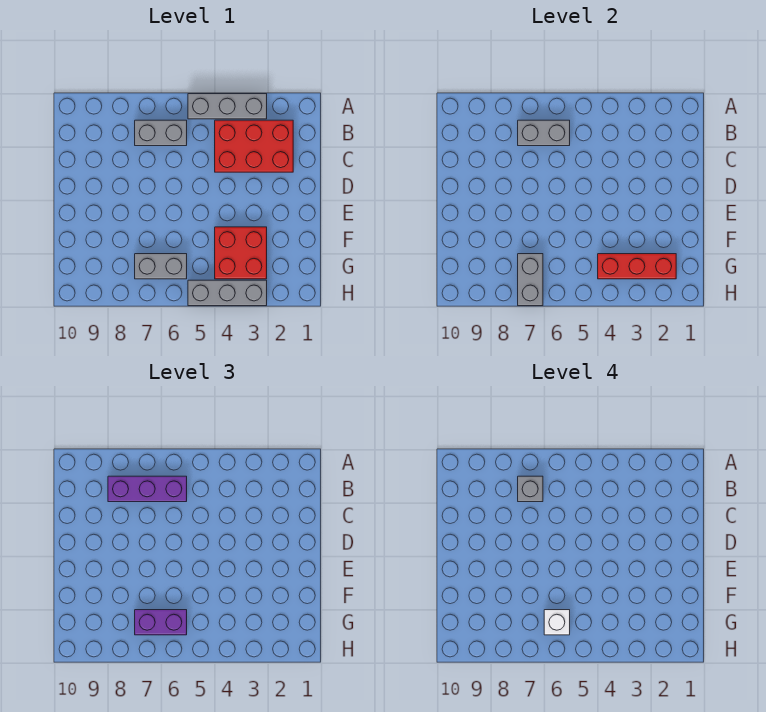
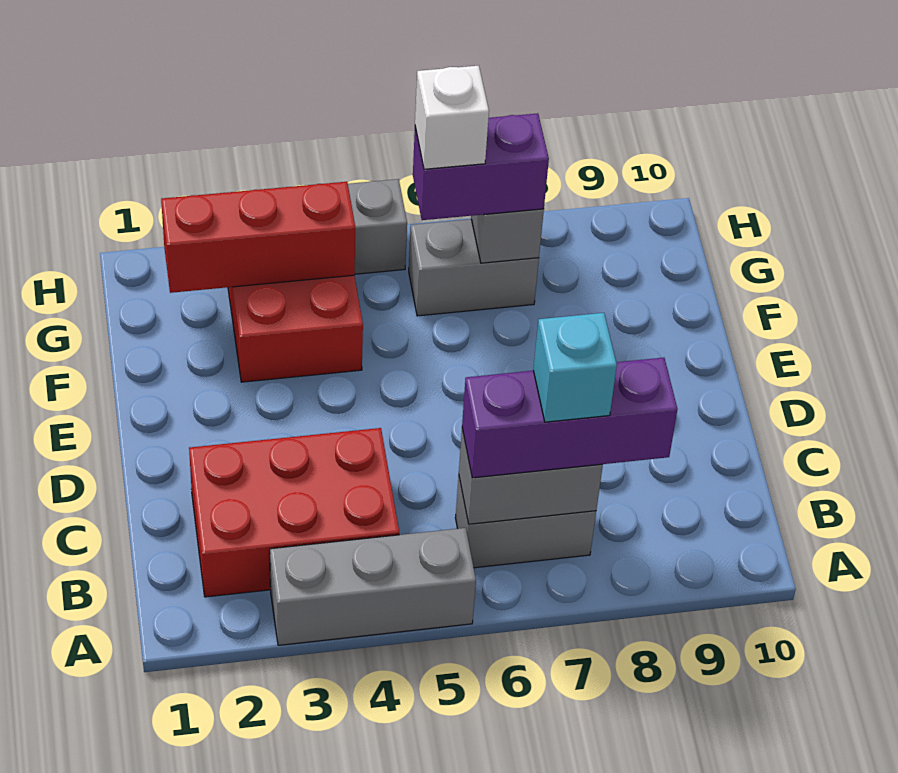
grey brick B7 level 4 -> cyan brick B7 level 4

